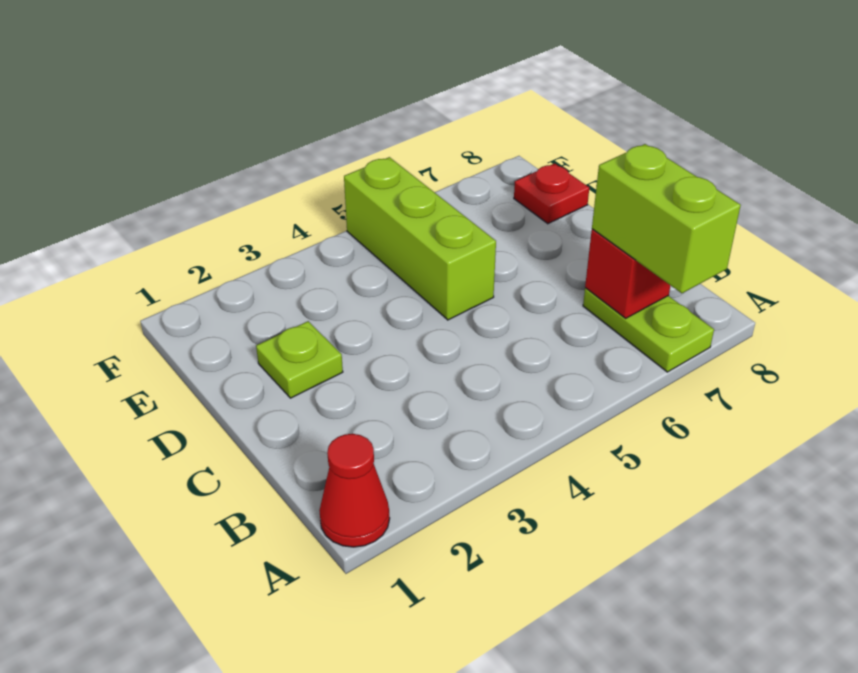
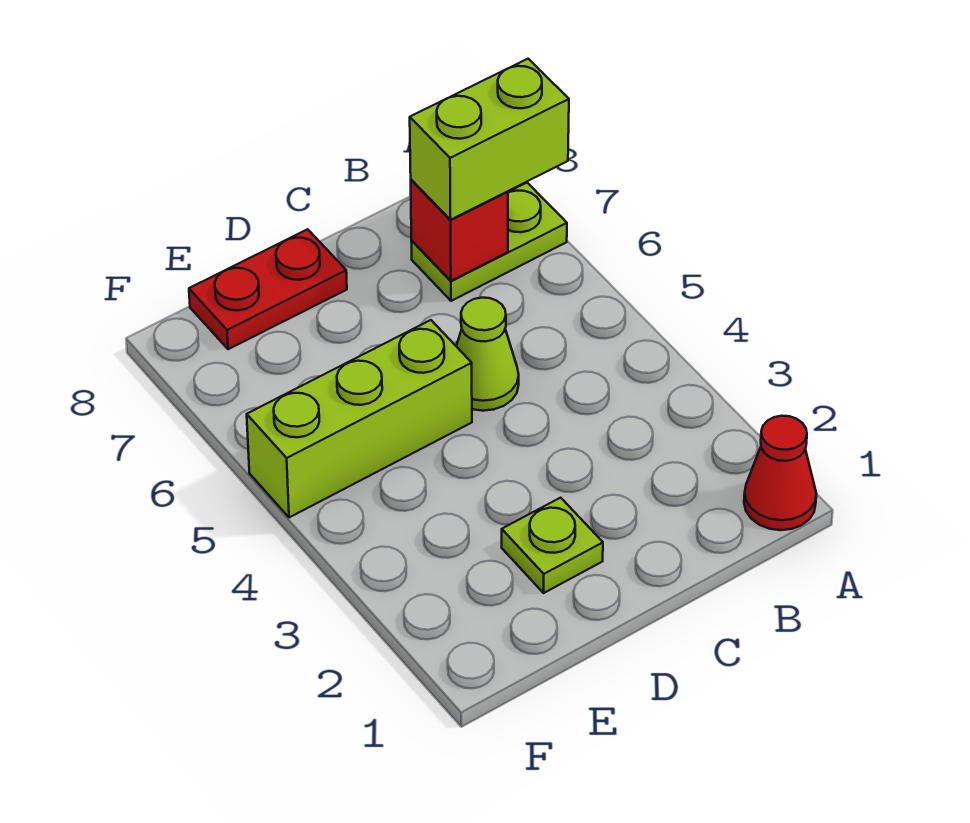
none -> lime cone C5 level 1
red plate E8 level 1 -> red plate D8:E8 level 1

